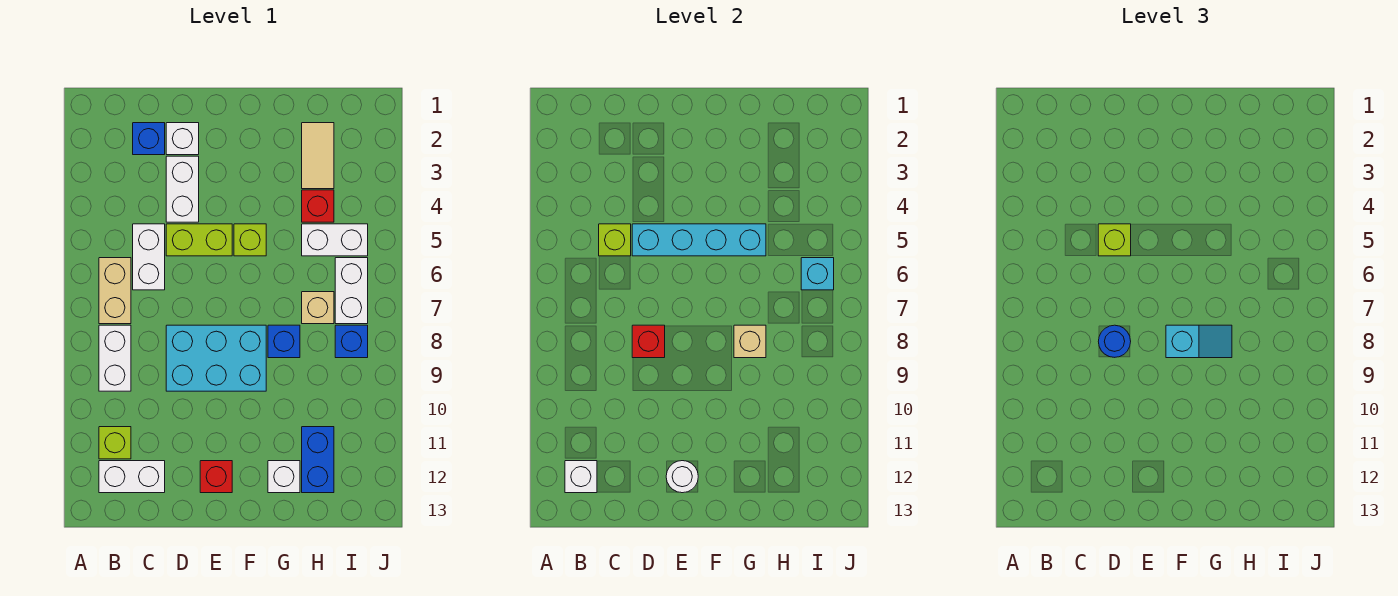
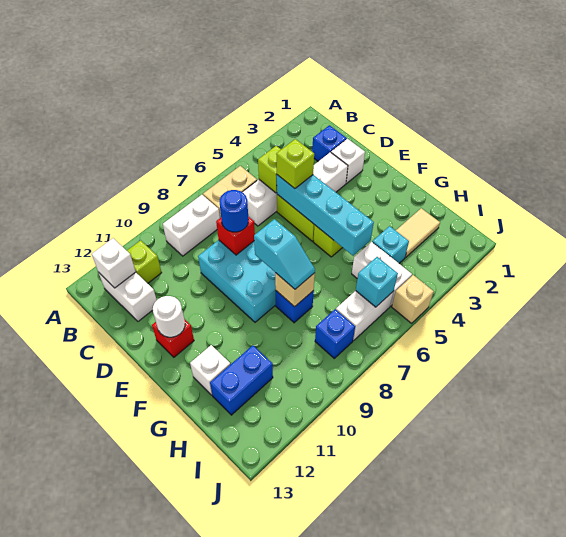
red brick H4 level 1 -> cyan brick H4 level 1
tan brick H7 level 1 -> tan brick J5 level 1

